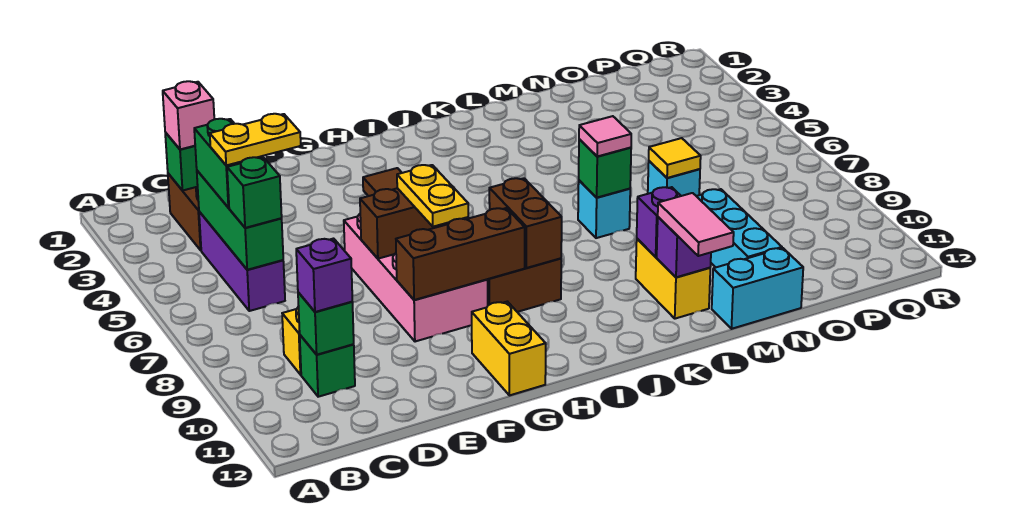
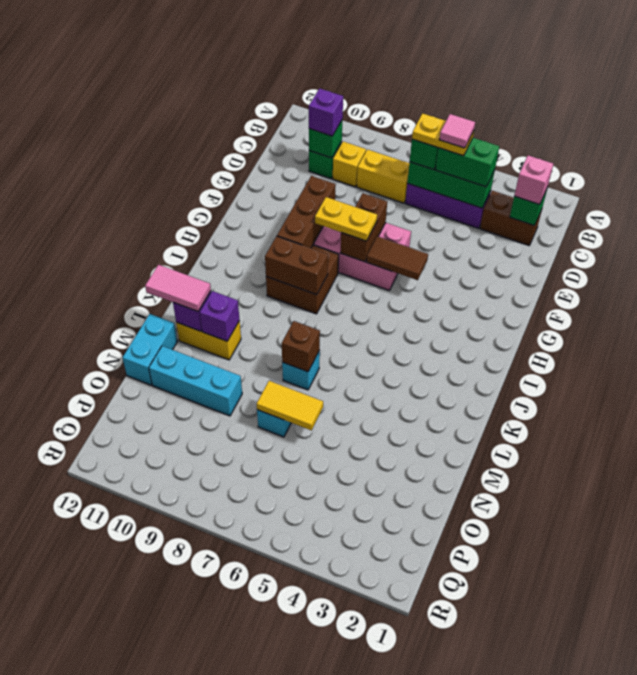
yellow plate C5:D5 level 4 -> yellow plate C5:C6 level 4
yellow brick G11:G12 level 1 -> yellow brick C7:C8 level 1
green brick L7 level 2 -> brown brick L7 level 2
pink tile L7 level 3 -> pink tile C5 level 5
yellow tile N7 level 2 -> yellow tile N6:N7 level 2

